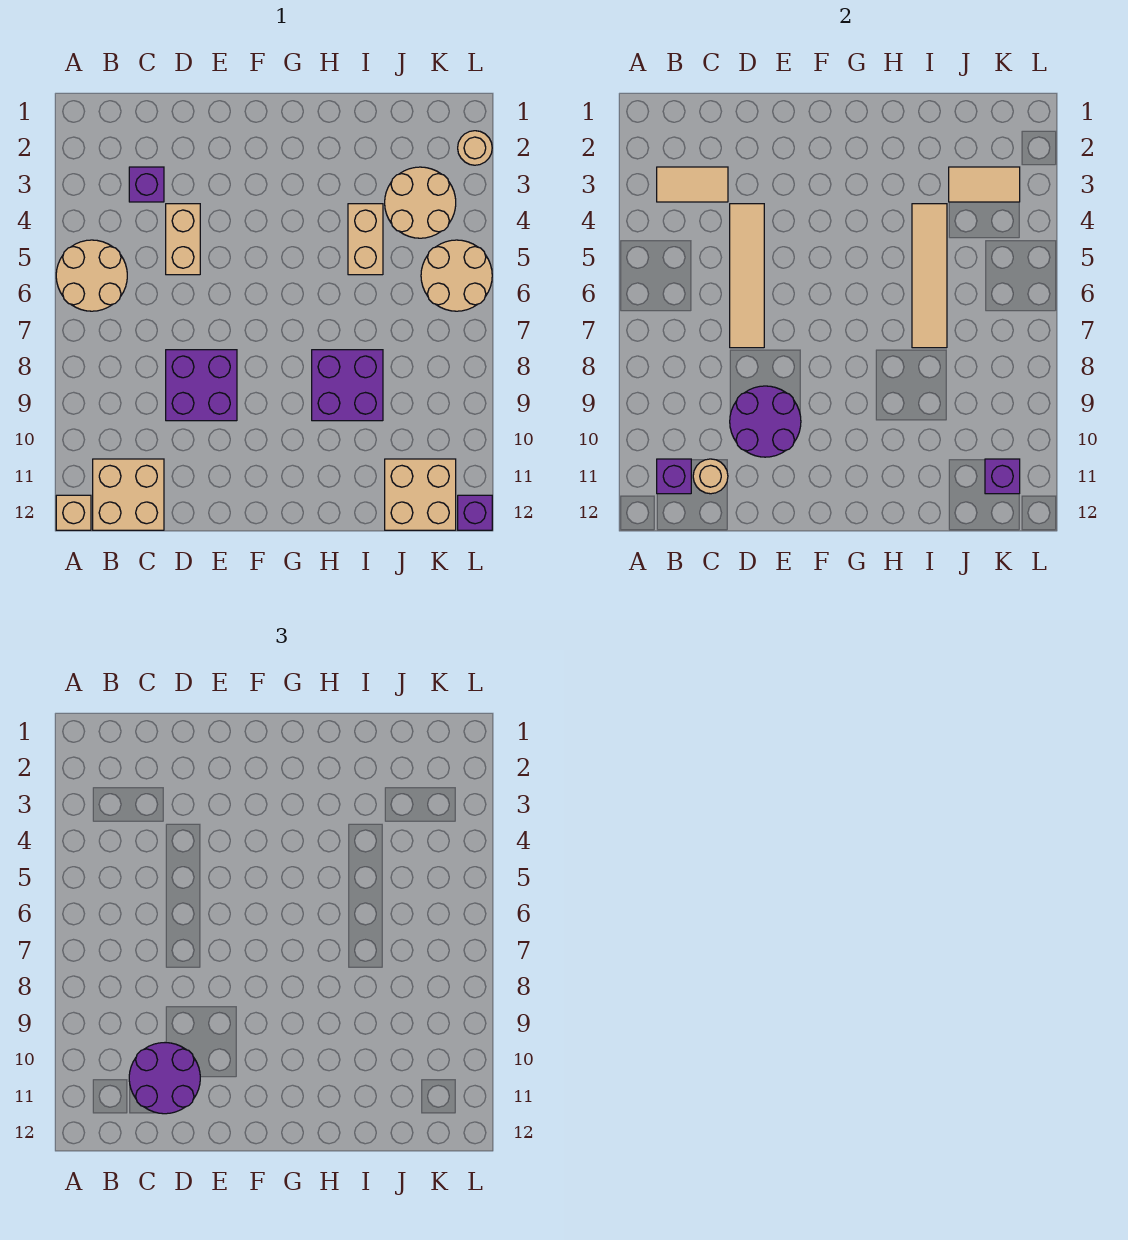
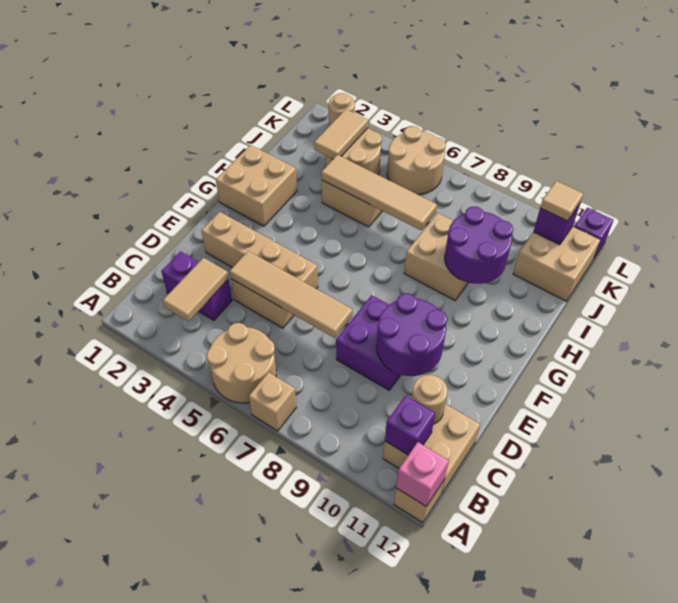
none -> tan brick A7 level 1
none -> pink brick A12 level 2
purple brick C3 level 1 -> purple brick C2:C3 level 1
purple round brick C10:D11 level 3 -> purple round brick H9:I10 level 2
none -> tan brick E2:E5 level 1
none -> tan brick G1:H2 level 1
purple brick H8:I9 level 1 -> tan brick H8:I9 level 1
none -> tan tile K11 level 3

